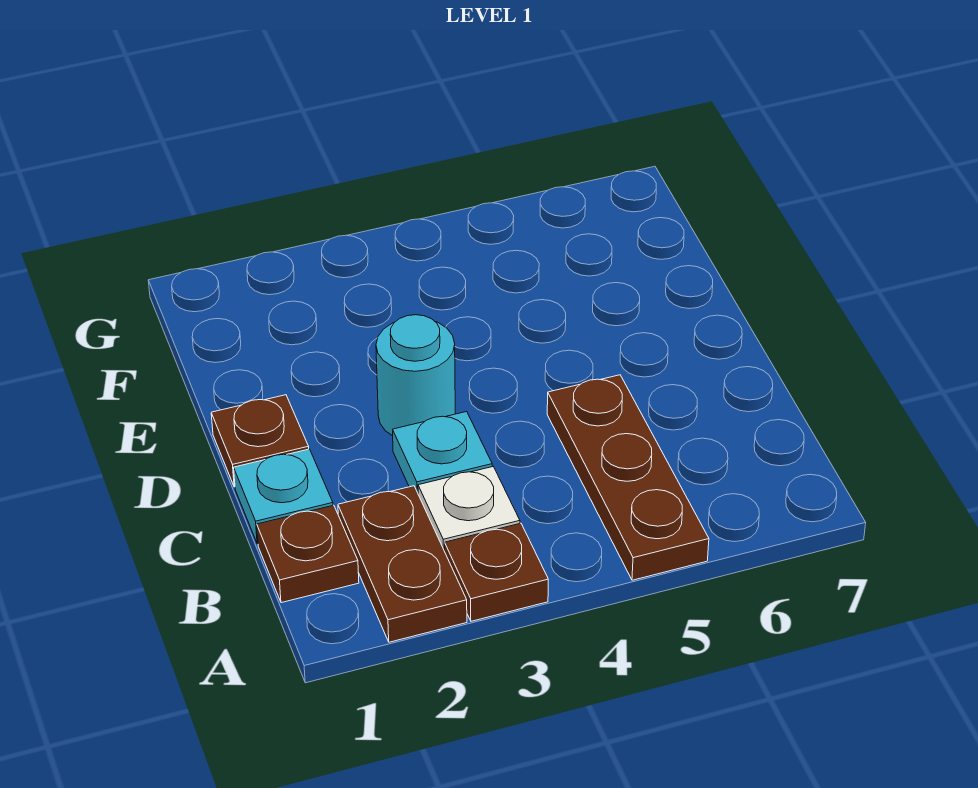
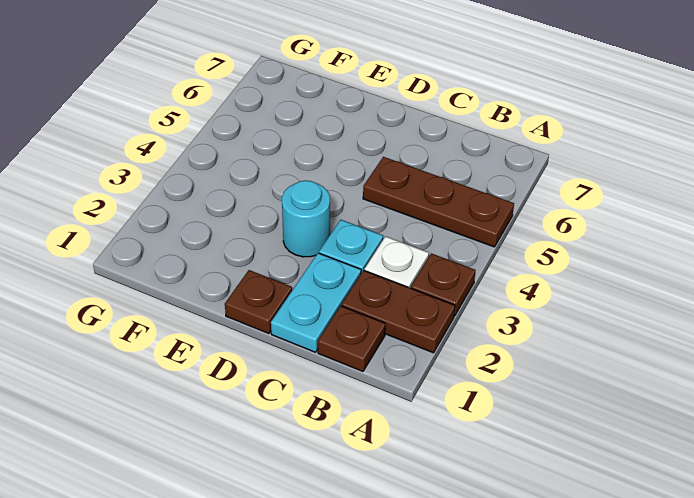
cyan plate C1 level 1 -> cyan plate C1:C2 level 1

